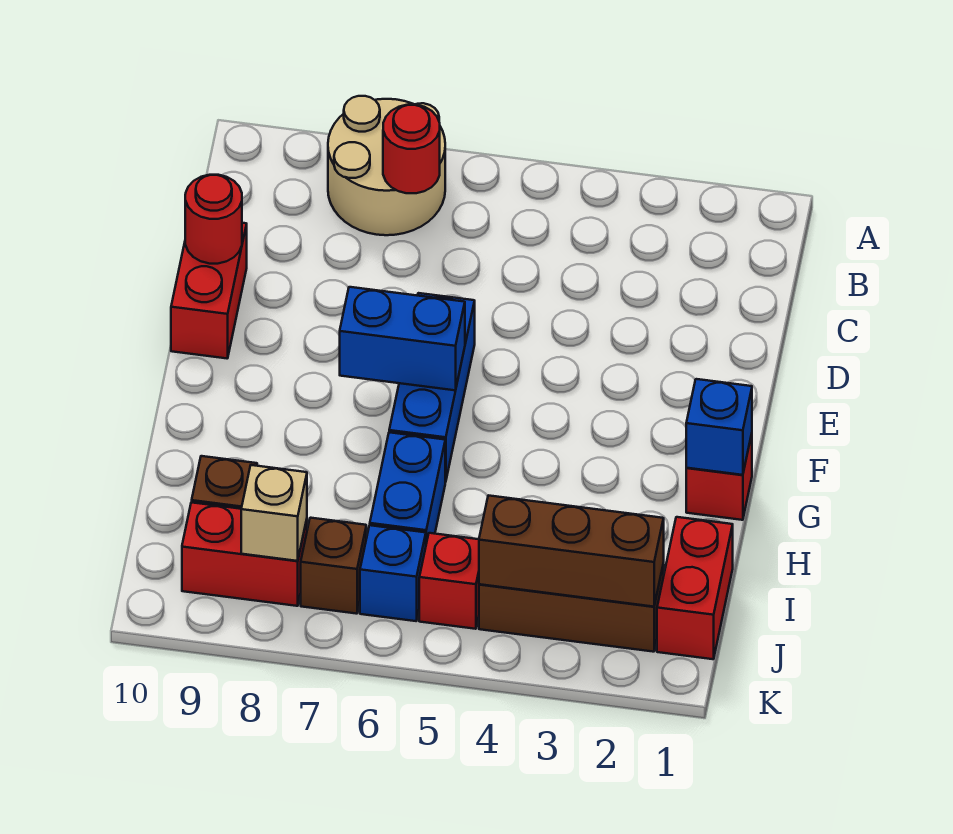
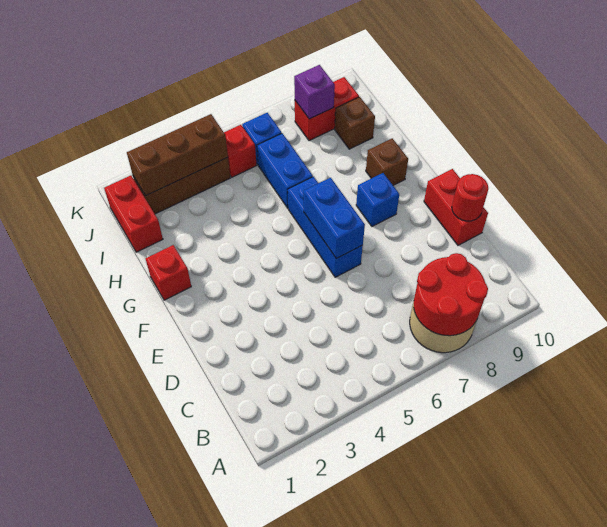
red round brick B7 level 2 -> red round brick A7:B8 level 2
blue brick F6:F7 level 2 -> blue brick E6:F6 level 2
blue brick G1 level 2 -> blue brick F8 level 1
brown brick J7 level 1 -> brown brick G9 level 1
tan brick J8 level 2 -> purple brick J8 level 2

